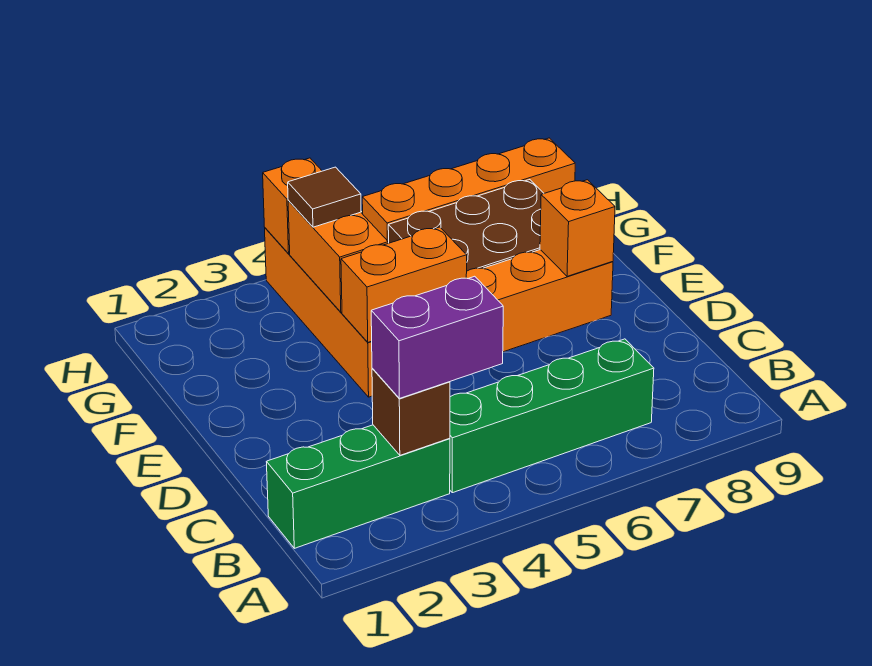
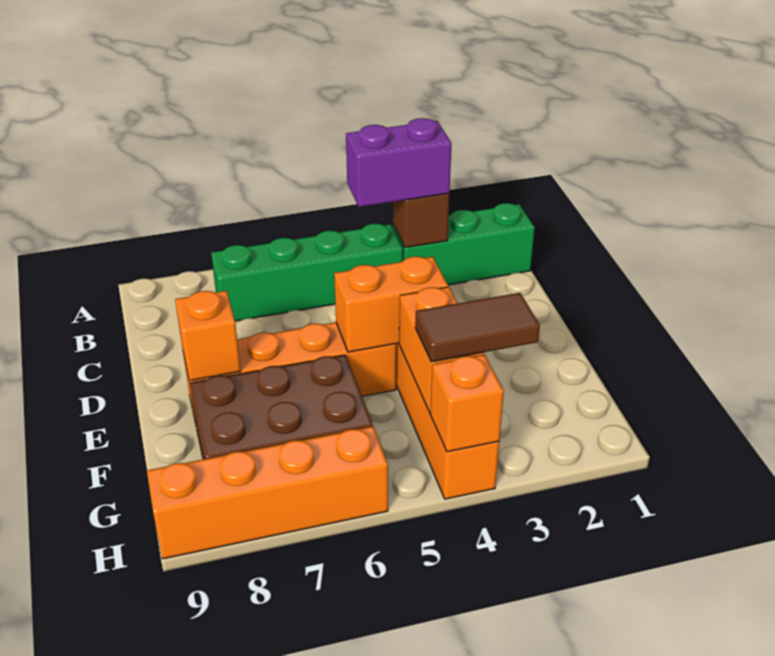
brown tile G4 level 3 -> brown tile G3:G4 level 3

